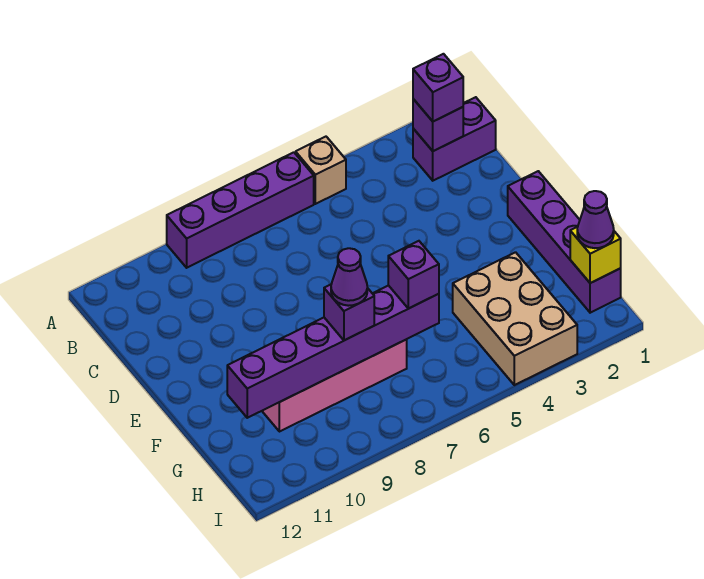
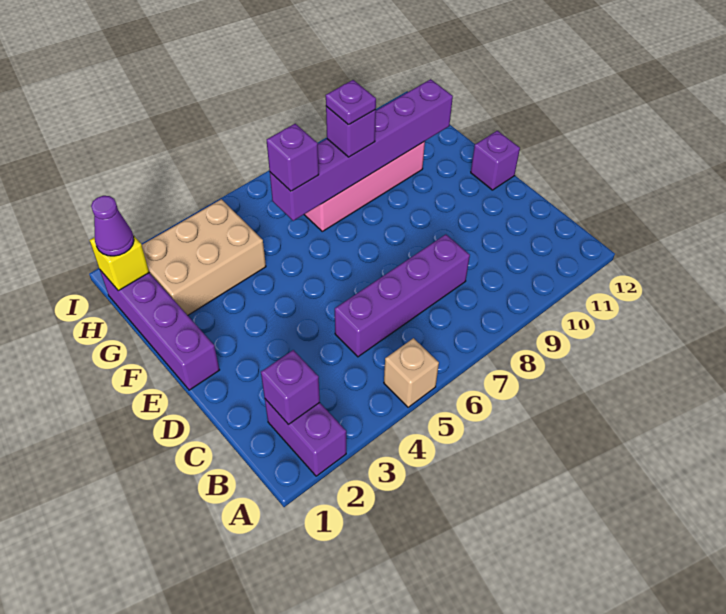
purple brick A6:A9 level 1 -> purple brick C5:C8 level 1
purple brick B1:B2 level 1 -> purple brick A2:B2 level 1
purple brick B2 level 3 -> purple brick E12 level 1
tan brick G3:I4 level 1 -> tan brick G2:H4 level 1
purple cone G8 level 4 -> purple plate G8 level 4

